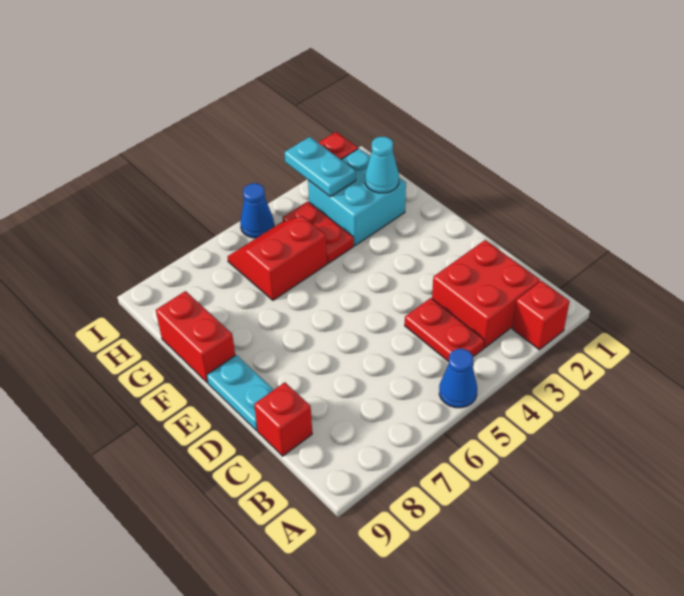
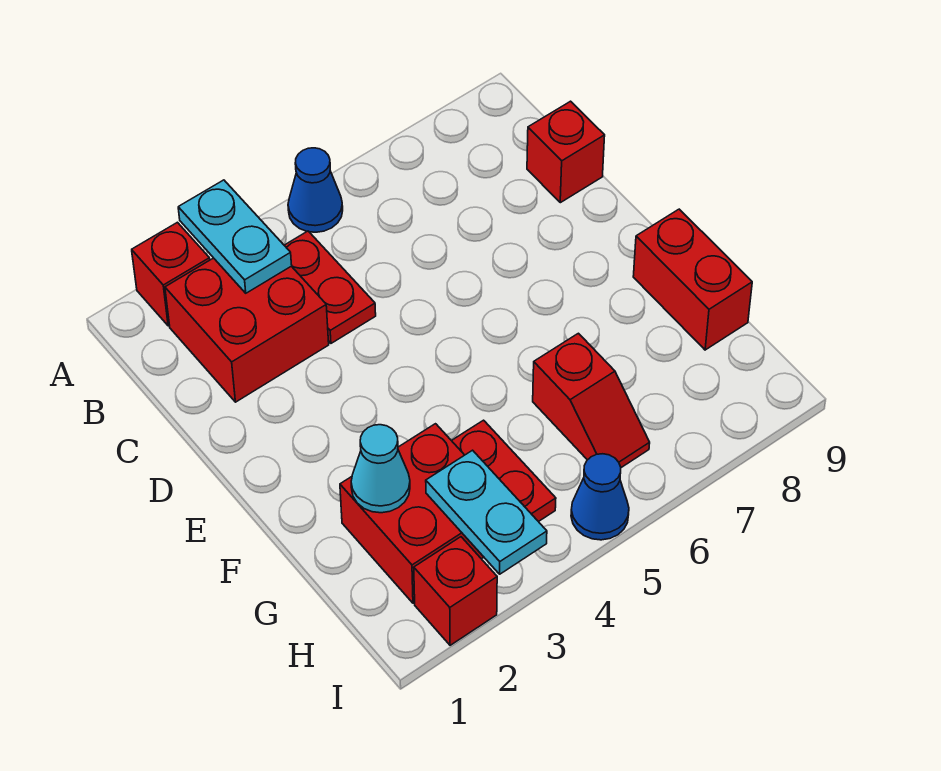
cyan plate D9:E9 level 1 -> cyan plate A3:B3 level 2
cyan brick G2:H3 level 1 -> red brick G2:H3 level 1
red slope G5:H6 level 1 top G -> red slope G6:H6 level 1 top G

